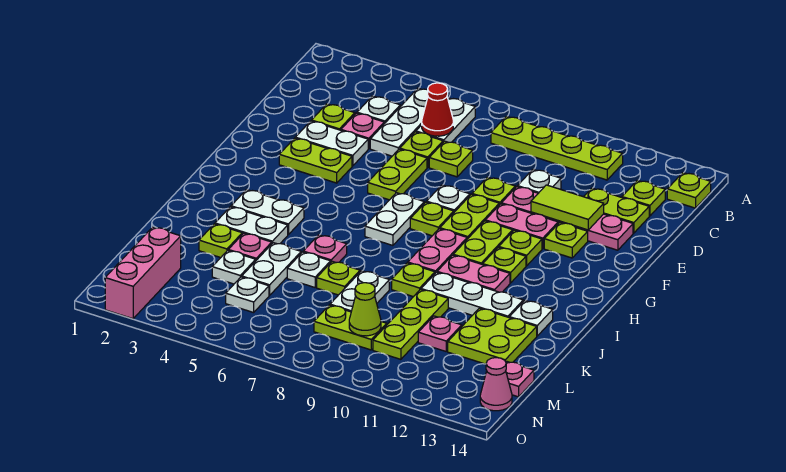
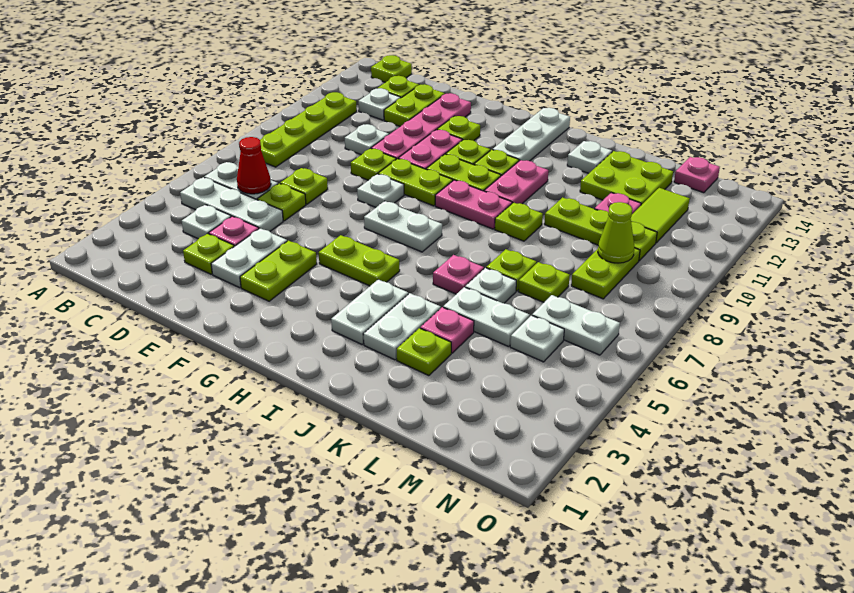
lime plate E6:F6 level 1 -> lime plate G5:H5 level 1
lime tile E11:E12 level 2 -> lime tile M11:M12 level 1
lime plate G8 level 1 -> lime plate L7 level 1
white plate J10:J12 level 1 -> white plate H12:H14 level 1
white plate K8:L8 level 1 -> white plate M6:N6 level 1
white plate L4 level 1 -> white plate C12 level 1
pink brick M2:O2 level 1 -> none
pink cone N14 level 1 -> none

